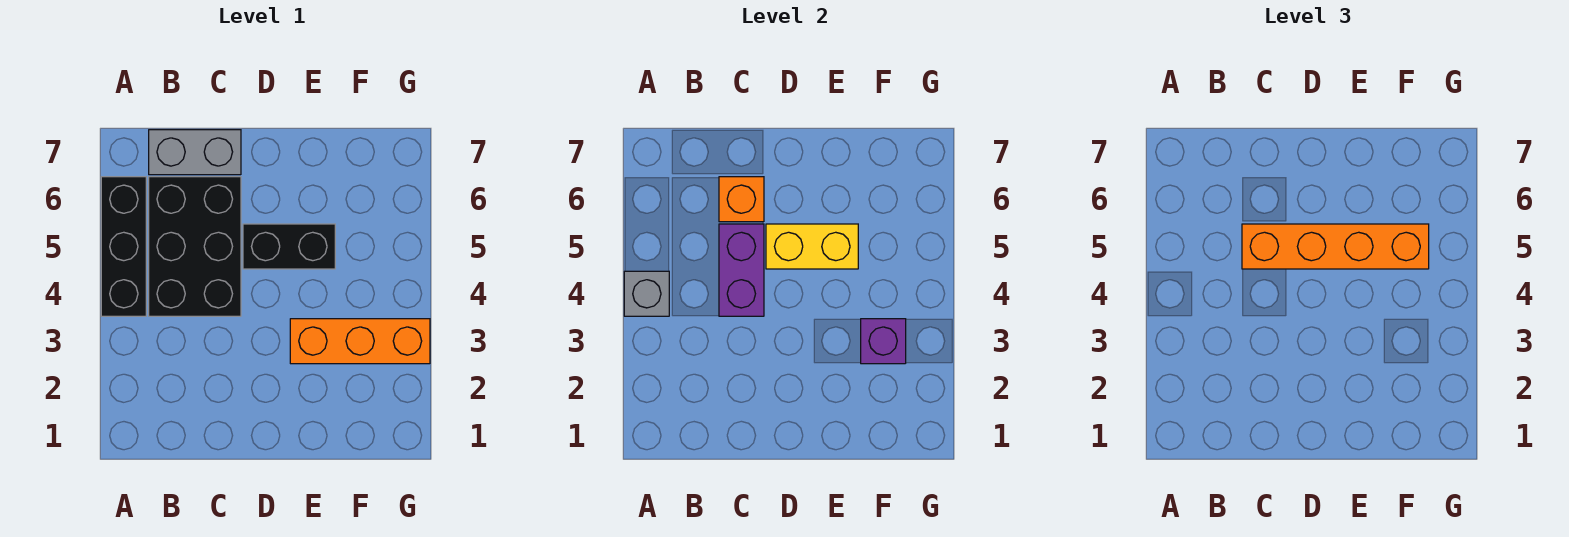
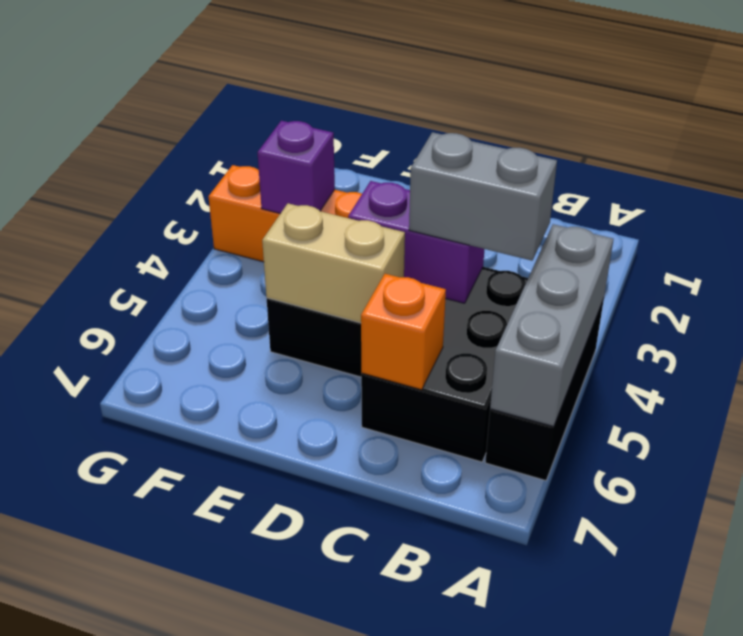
grey brick A4 level 2 -> grey brick A4:A6 level 2
grey brick B7:C7 level 1 -> grey brick B4:C4 level 3
purple brick C4:C5 level 2 -> purple brick C4:D4 level 2
orange brick C5:F5 level 3 -> none
yellow brick D5:E5 level 2 -> tan brick D5:E5 level 2

